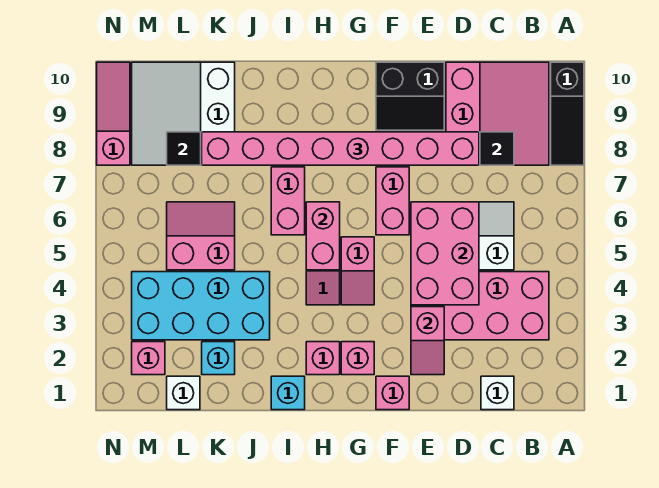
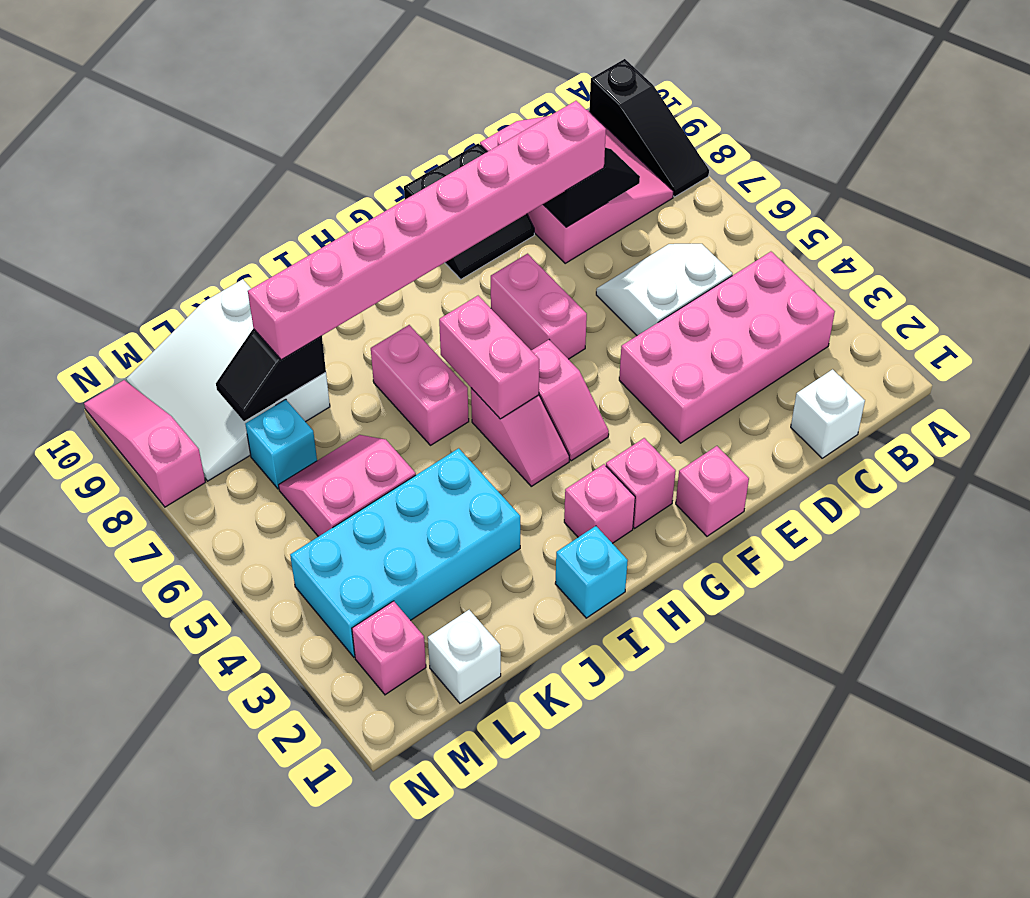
pink brick D4:E6 level 2 -> none
pink slope E2:E3 level 2 top 3 -> none
cyan brick K2 level 1 -> cyan brick L7 level 1

